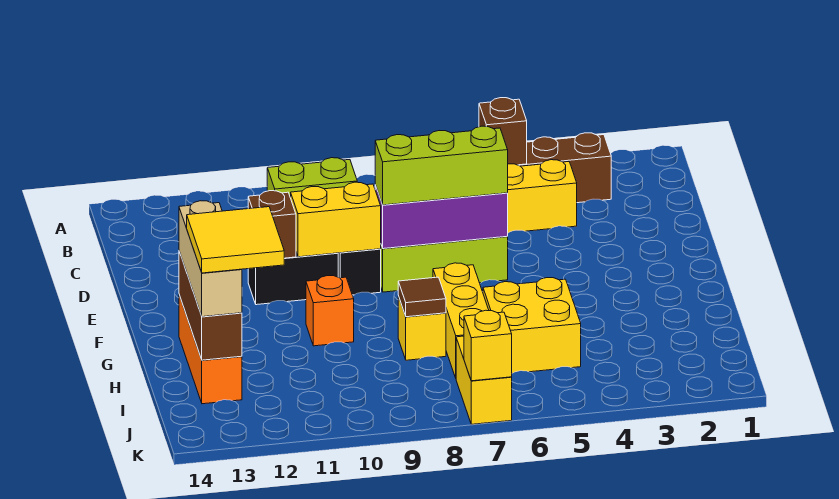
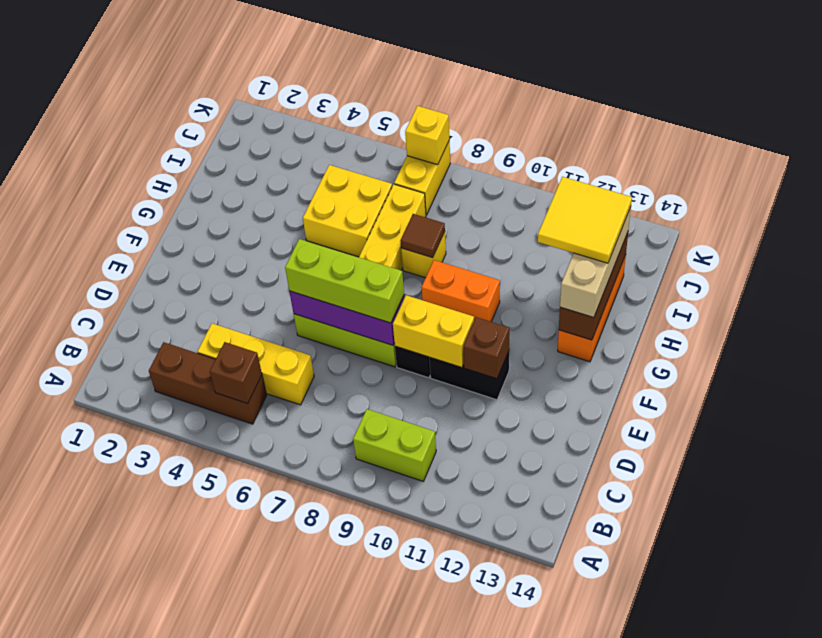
orange brick G10 level 1 -> orange brick G9:G10 level 1

